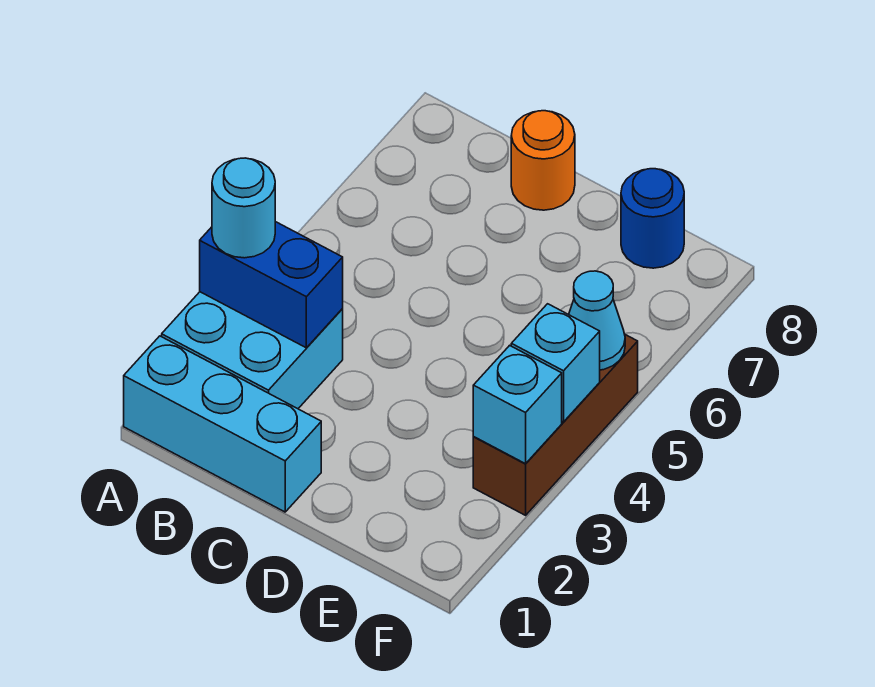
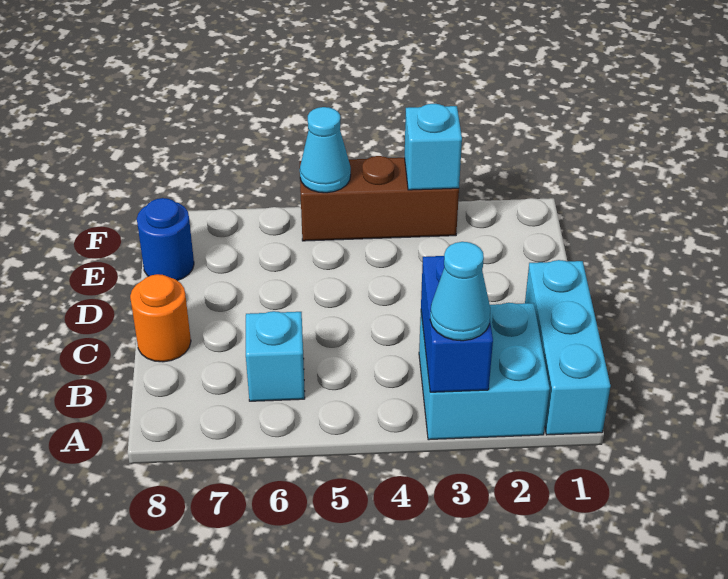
cyan round brick A3 level 3 -> cyan cone A3 level 3
cyan brick F4 level 2 -> cyan brick B6 level 1

